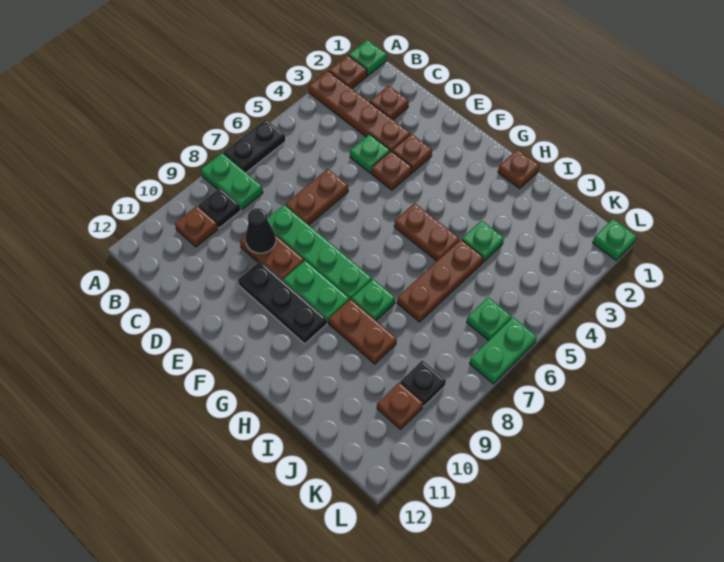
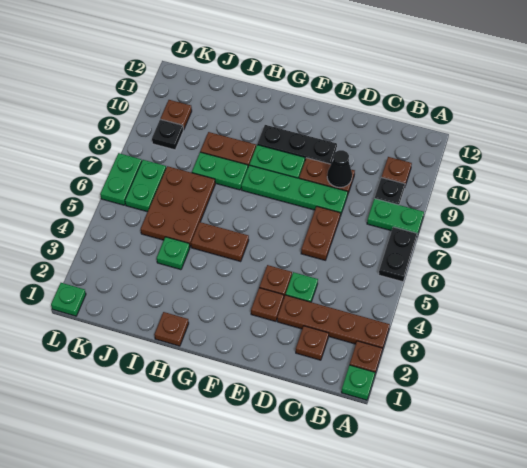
green plate H8 level 1 -> green plate H8:I8 level 1
brown plate I5:I7 level 1 -> brown plate I5:J7 level 1
green plate K6 level 1 -> green plate K6:K7 level 1

